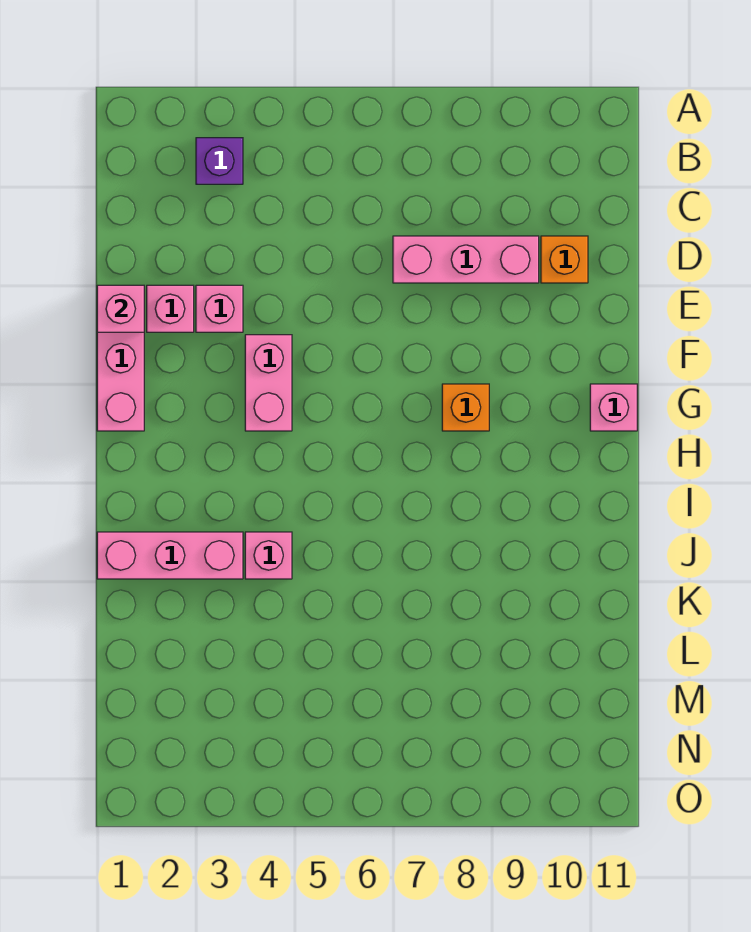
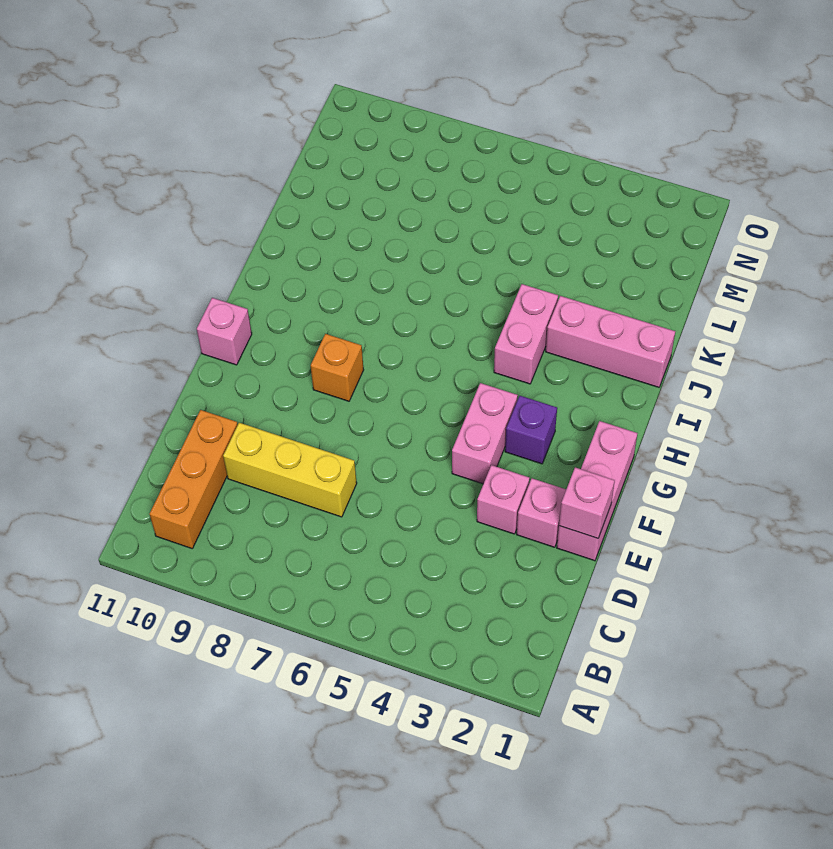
purple brick B3 level 1 -> purple brick G3 level 1
pink brick D7:D9 level 1 -> yellow brick D7:D9 level 1
orange brick D10 level 1 -> orange brick B10:D10 level 1
pink brick J4 level 1 -> pink brick I4:J4 level 1

